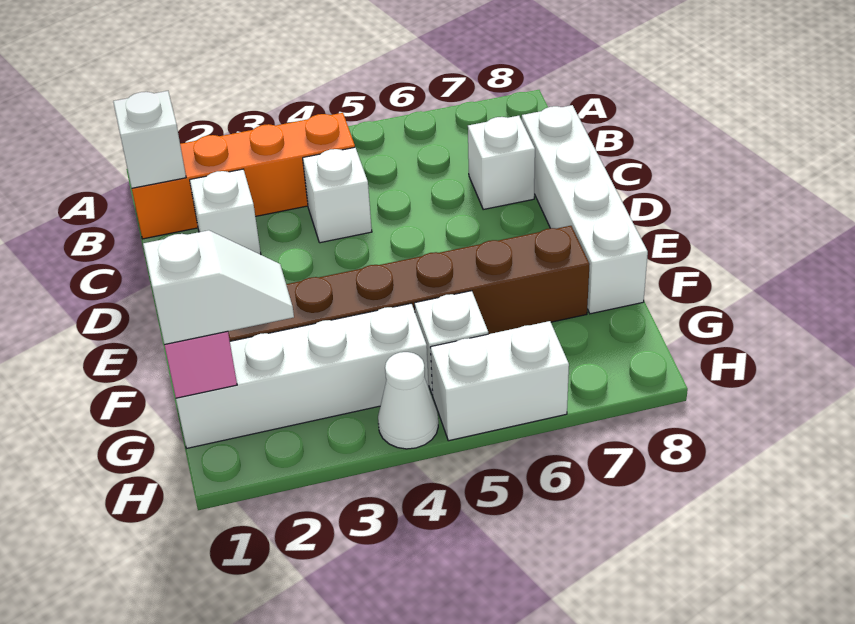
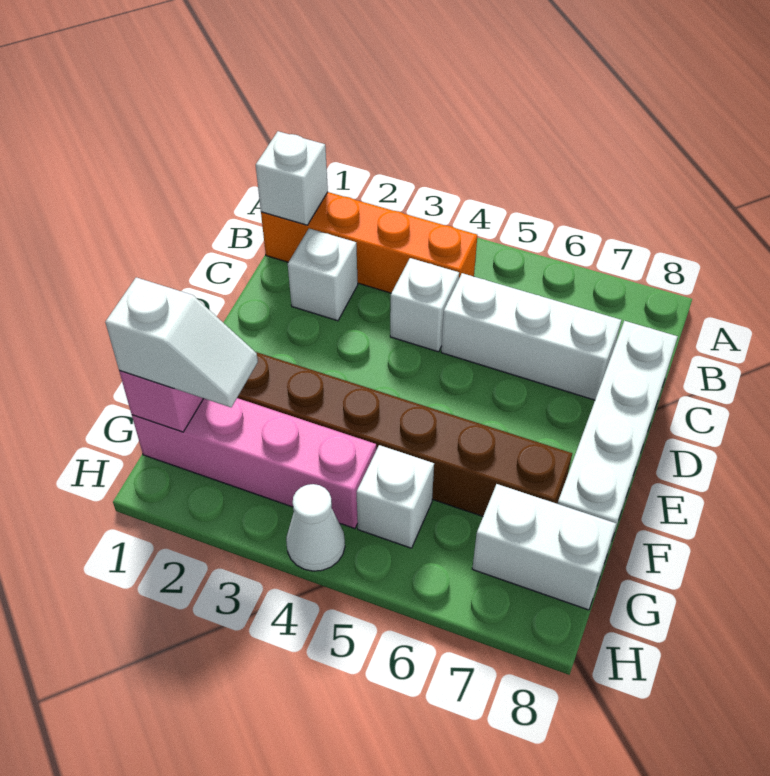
white brick C7 level 1 -> white brick C5:C7 level 1
white brick G1:G4 level 1 -> pink brick G1:G4 level 1
white brick H5:H6 level 1 -> white brick G7:G8 level 1

